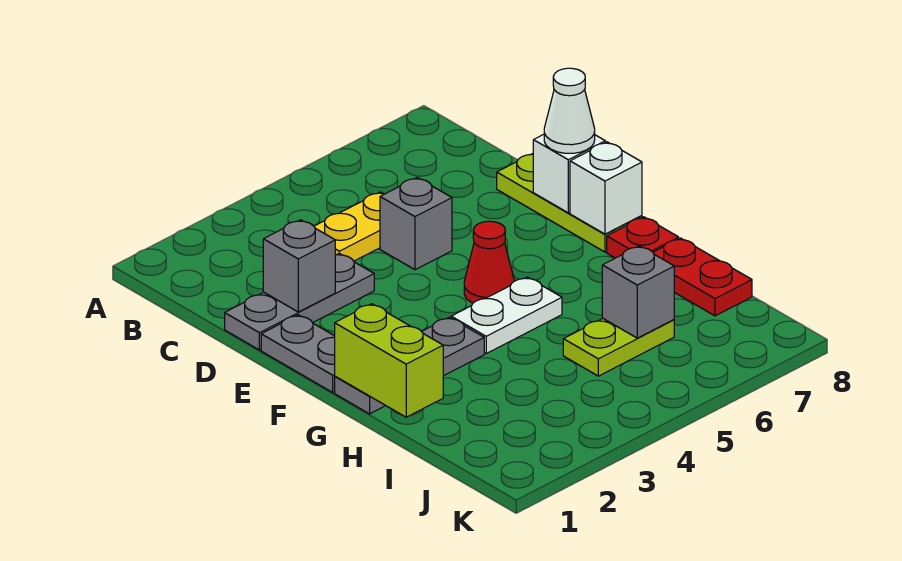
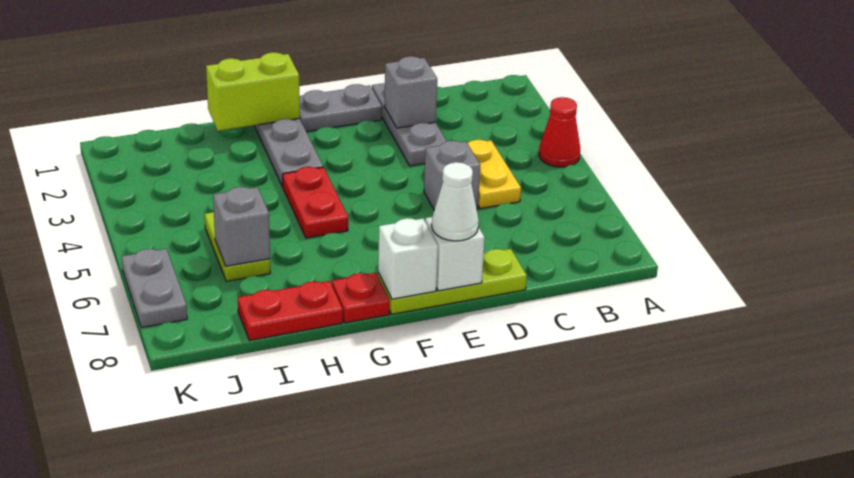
red cone F5 level 1 -> red cone A4 level 1
white plate G4:G5 level 1 -> red plate G4:G5 level 1
none -> grey plate K6:K7 level 1

